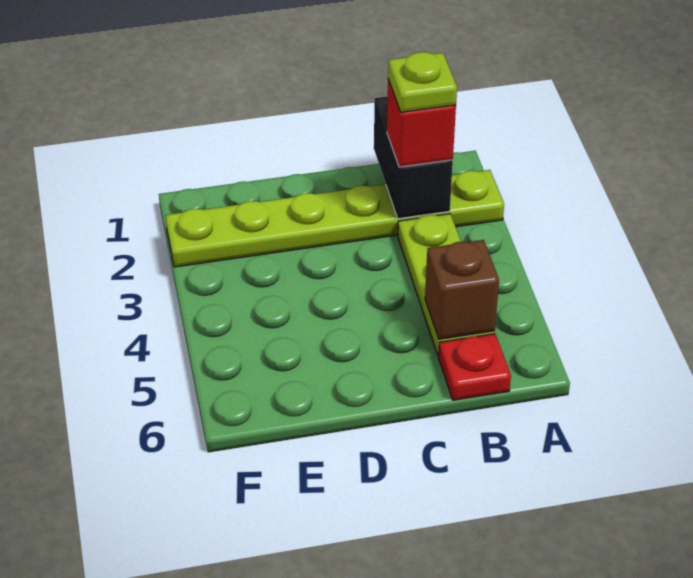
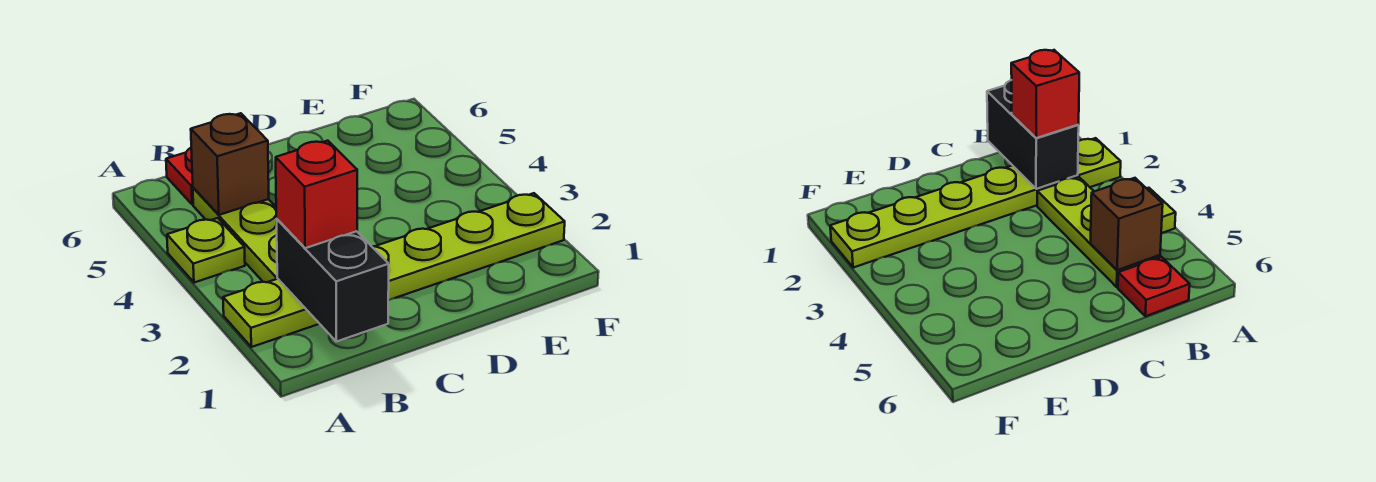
lime plate B2 level 4 -> lime plate A4 level 1

